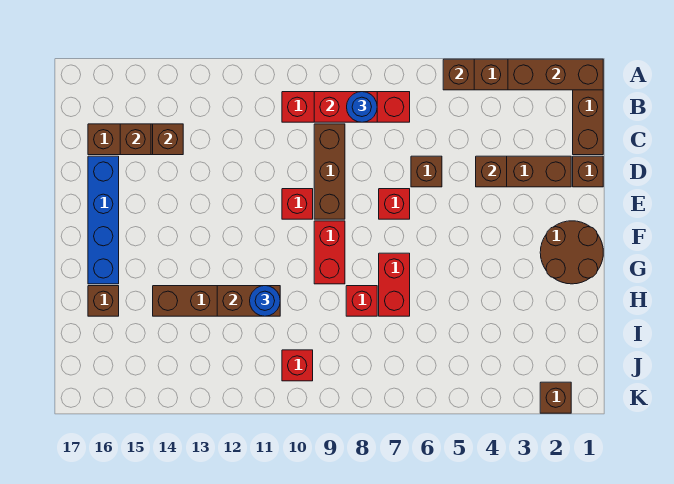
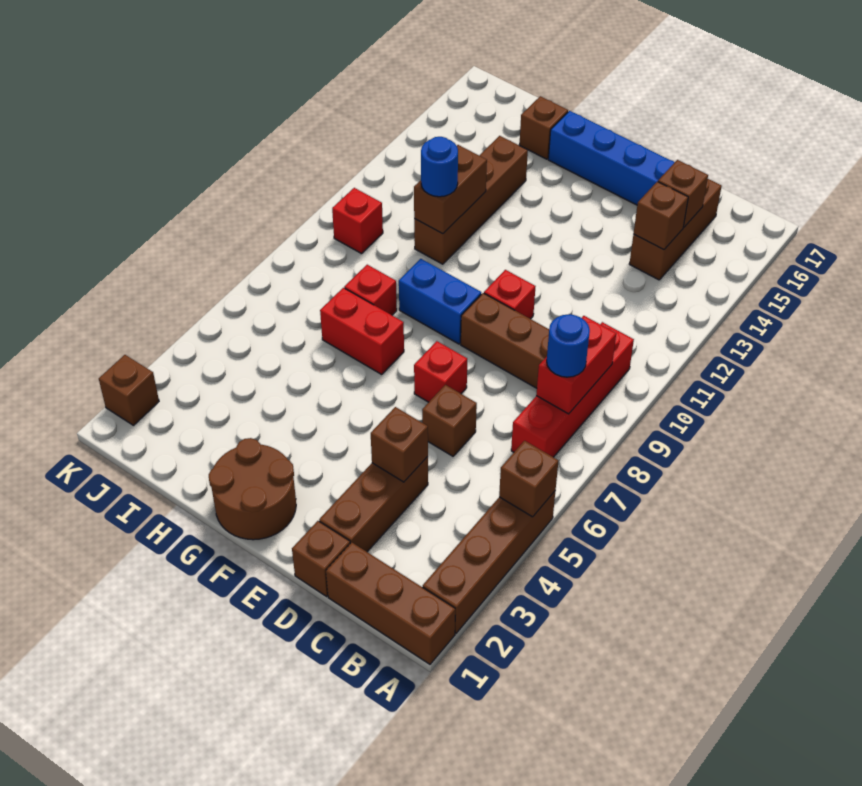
brown brick A1:A3 level 2 -> none
red brick F9:G9 level 1 -> blue brick F9:G9 level 1

